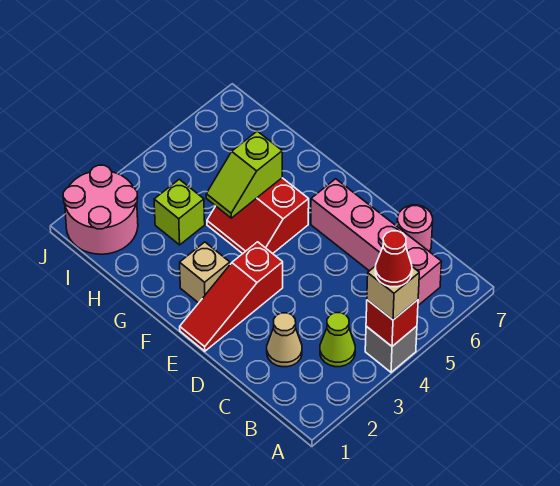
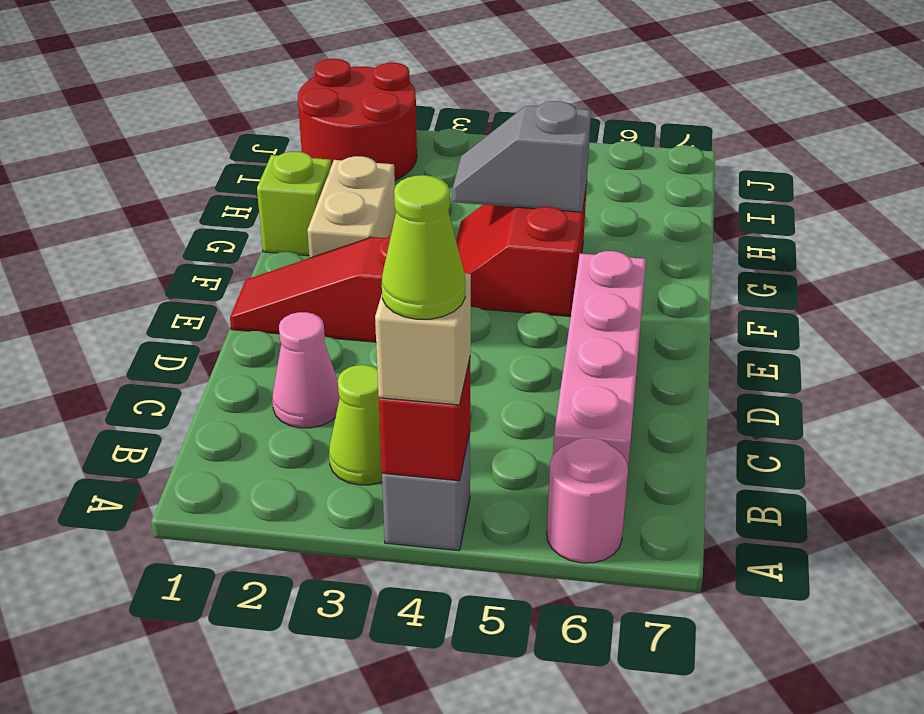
red cone A4 level 4 -> lime cone A4 level 4
tan cone C2 level 1 -> pink cone C2 level 1
pink round brick C7 level 1 -> pink round brick A6 level 1
tan brick F2 level 1 -> tan brick F2:G2 level 1
lime slope G4:G5 level 2 top 5 -> grey slope G4:G5 level 2 top 5
lime brick H3 level 1 -> lime brick G1 level 1
pink round brick I1:J2 level 1 -> red round brick I1:J2 level 1

